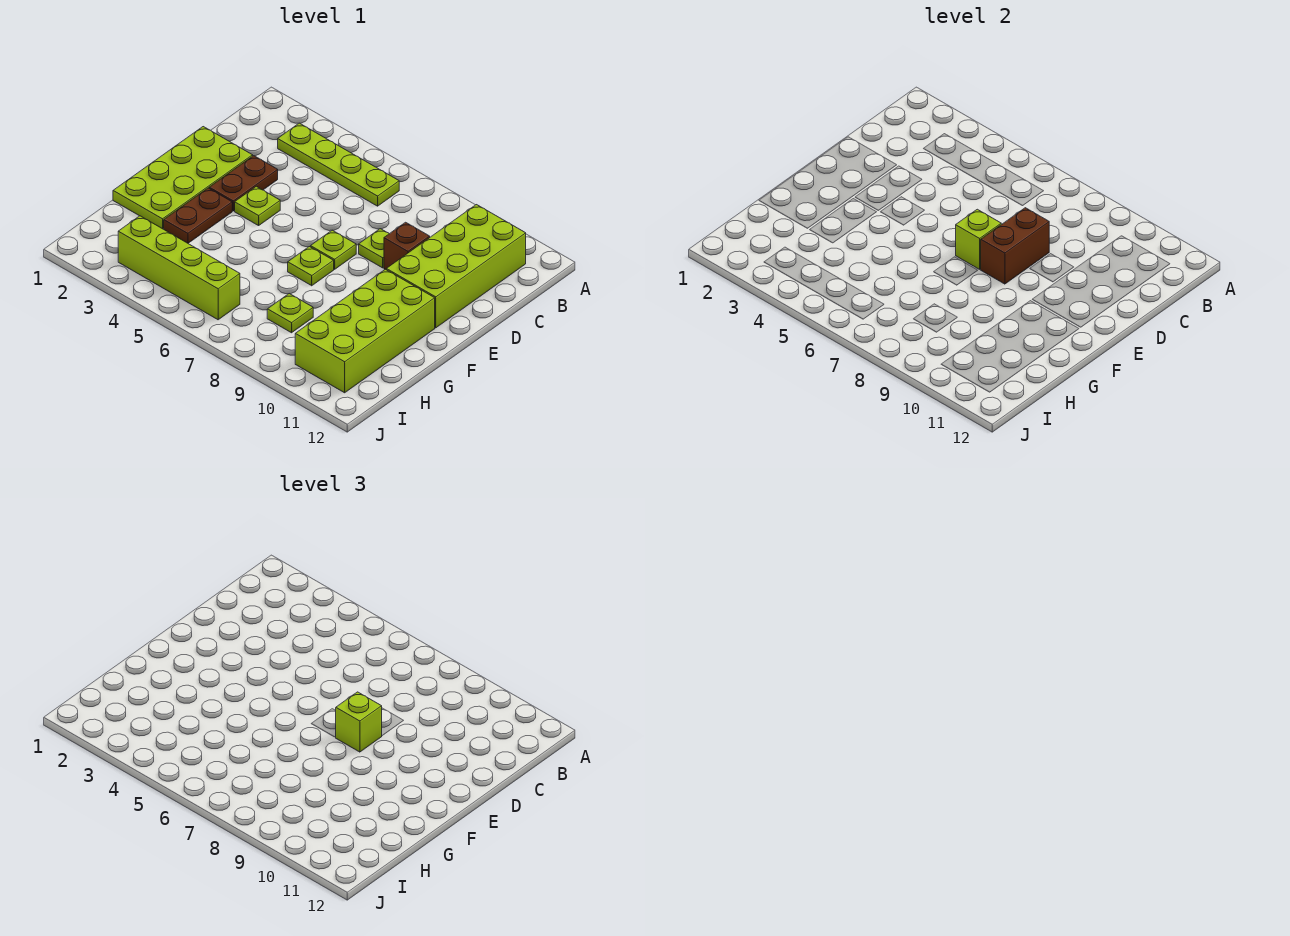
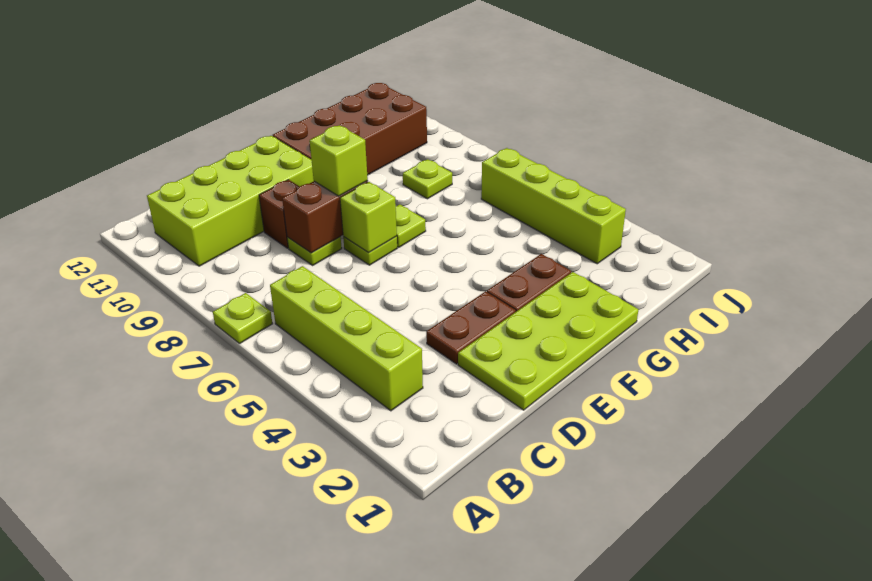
lime plate B3:B6 level 1 -> lime brick B3:B6 level 1
lime plate E4 level 1 -> lime plate A7 level 1
lime brick F10:I11 level 1 -> brown brick F10:I11 level 1

